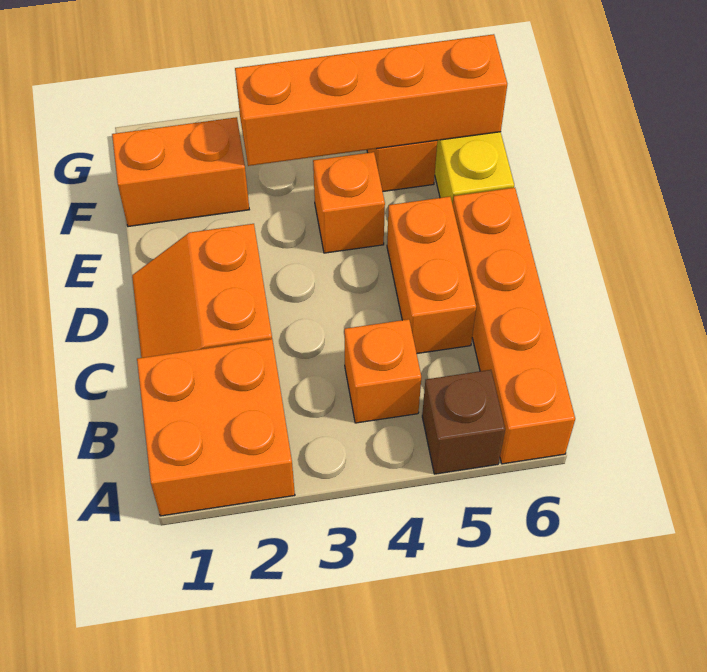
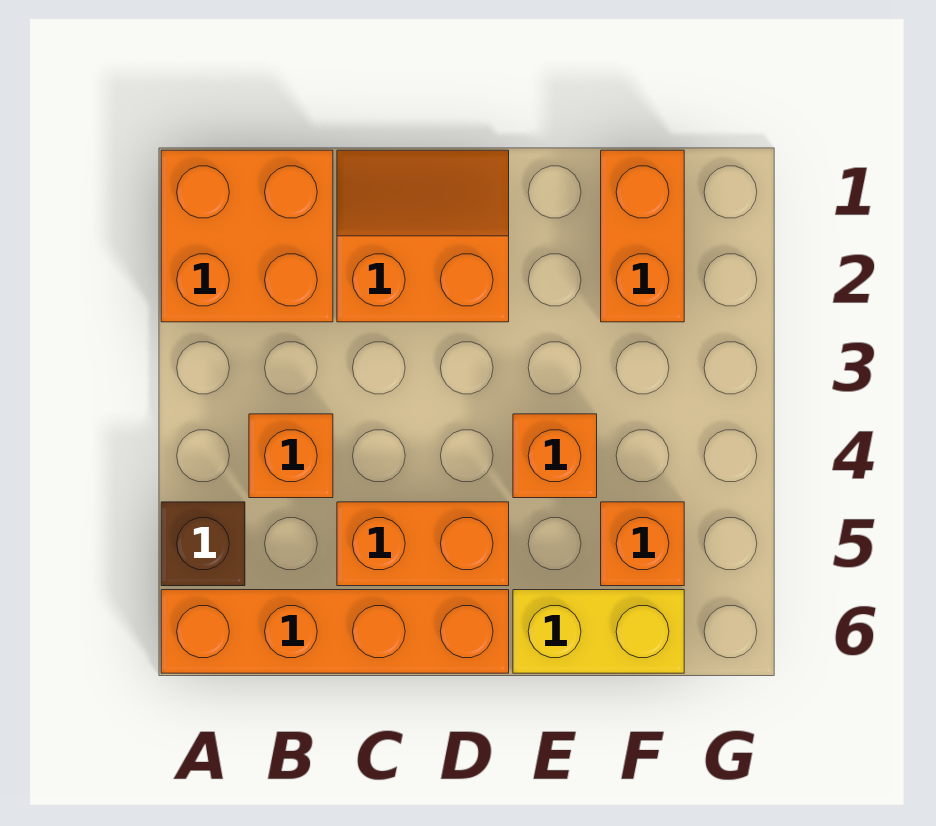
orange brick F3:F6 level 2 -> none

